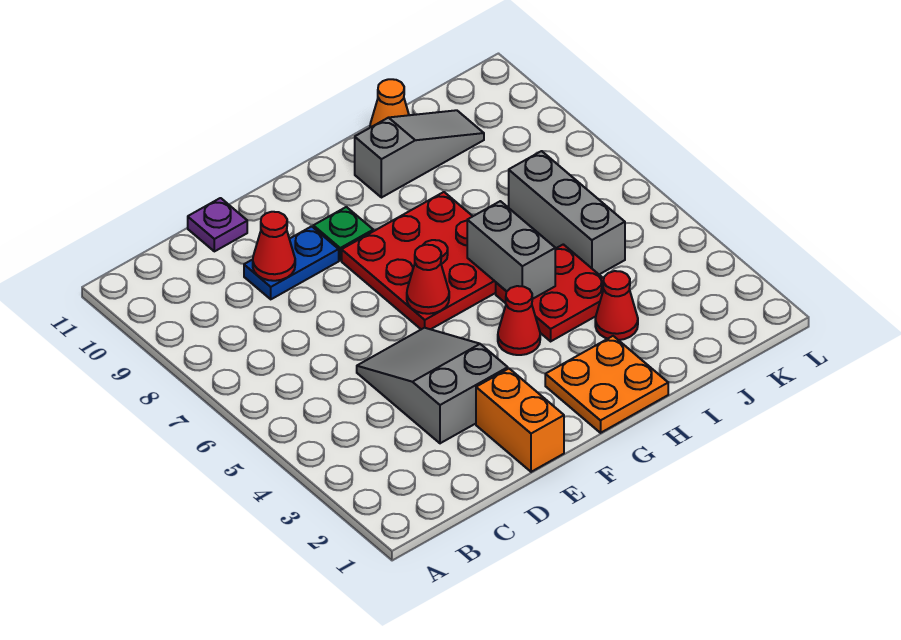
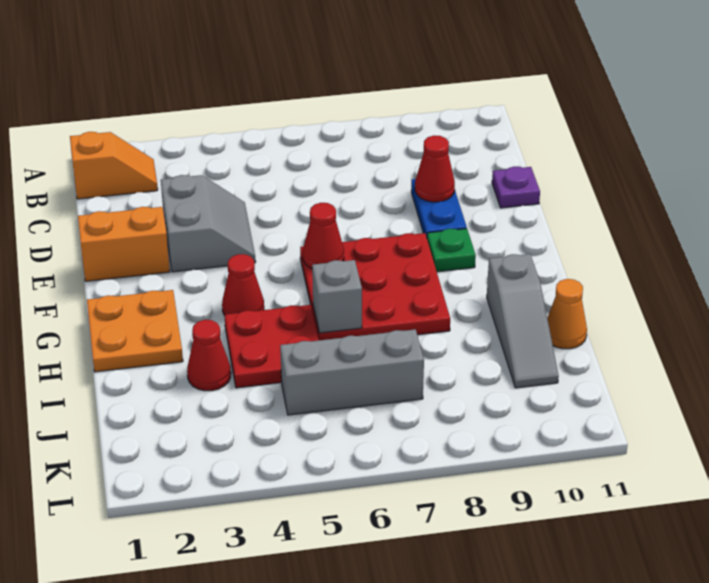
none -> orange slope B1:B2 level 1 top 1
grey slope D3:E5 level 1 top 3 -> grey slope D3:E4 level 1 top 3
grey brick H5:H6 level 2 -> grey brick H6 level 2

